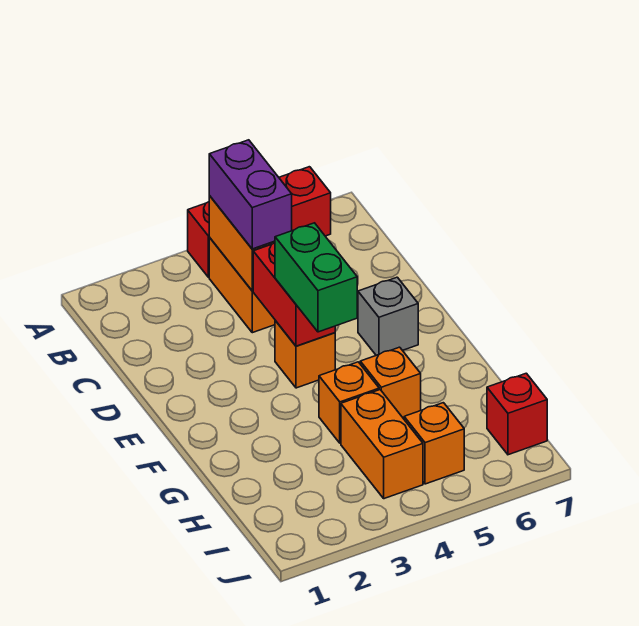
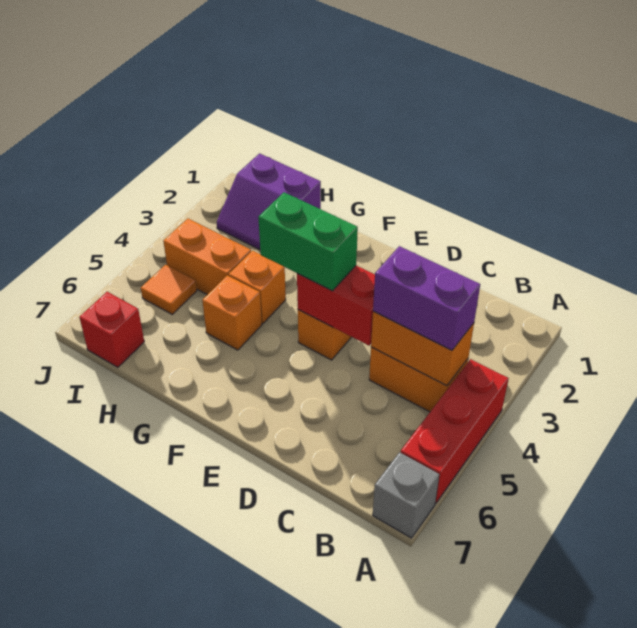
grey brick E6 level 1 -> grey brick A7 level 1
none -> purple slope H1:I2 level 1 top 1
orange brick I5 level 1 -> orange tile I5 level 1

